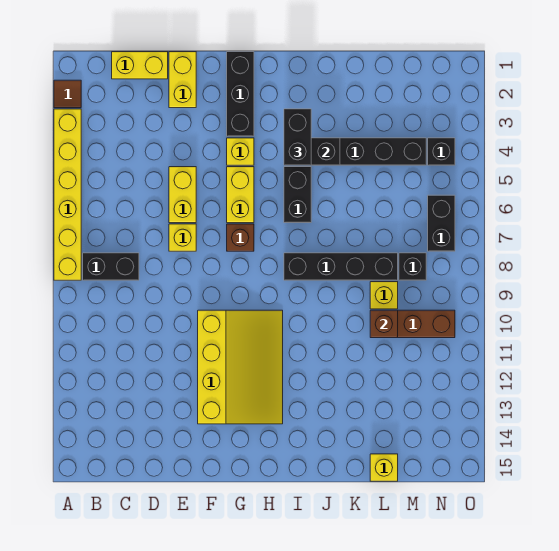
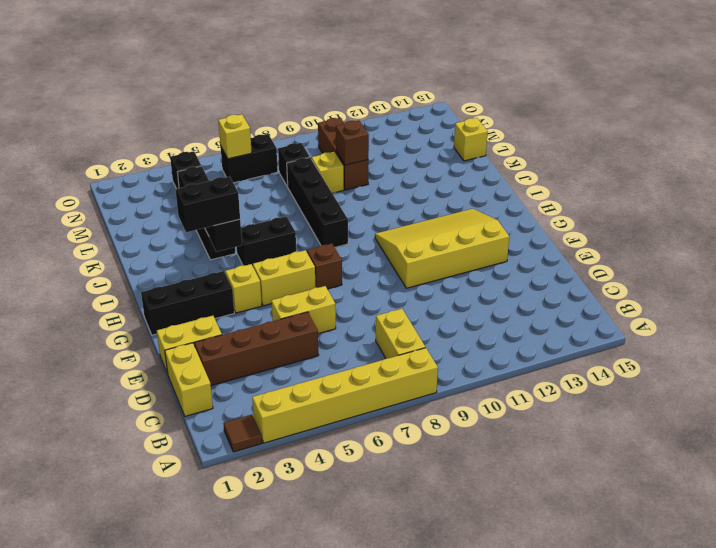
black brick B8:C8 level 1 -> yellow brick B8:C8 level 1
none -> brown brick D2:D5 level 1
yellow brick E7 level 1 -> yellow brick N6 level 2

